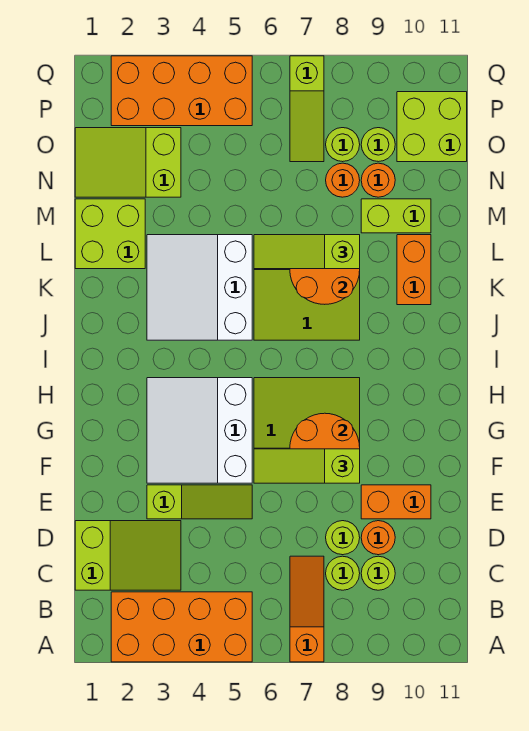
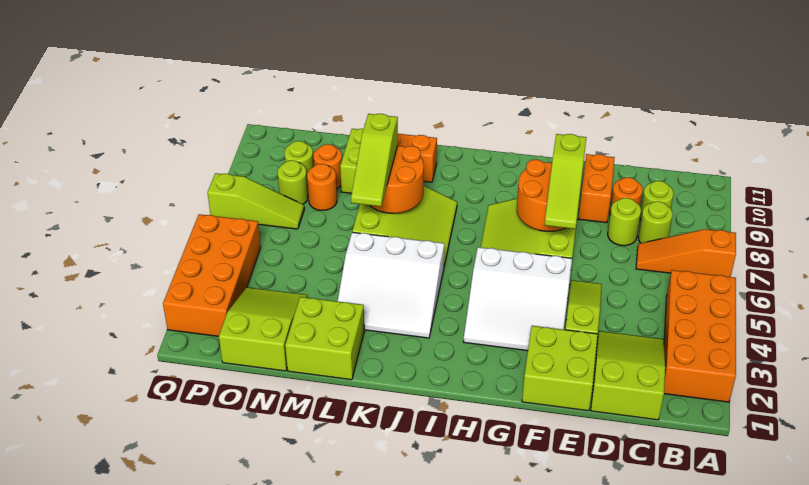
lime slope N1:O3 level 1 top 3 -> lime slope N1:O3 level 1 top 1
lime brick O10:P11 level 1 -> lime brick E1:F2 level 1

